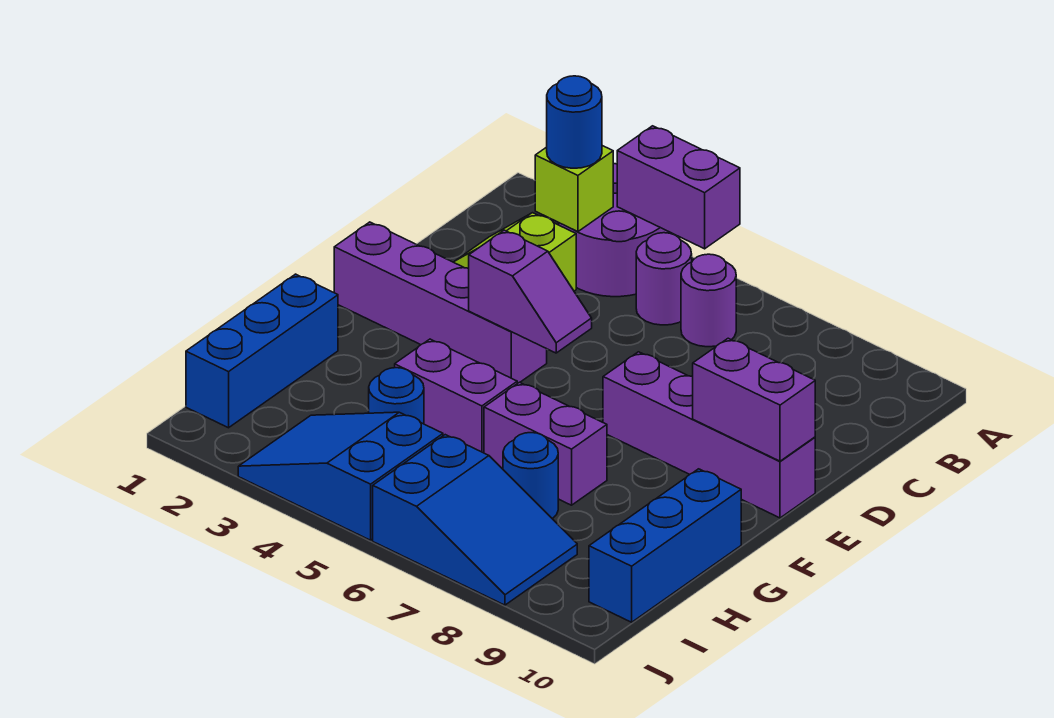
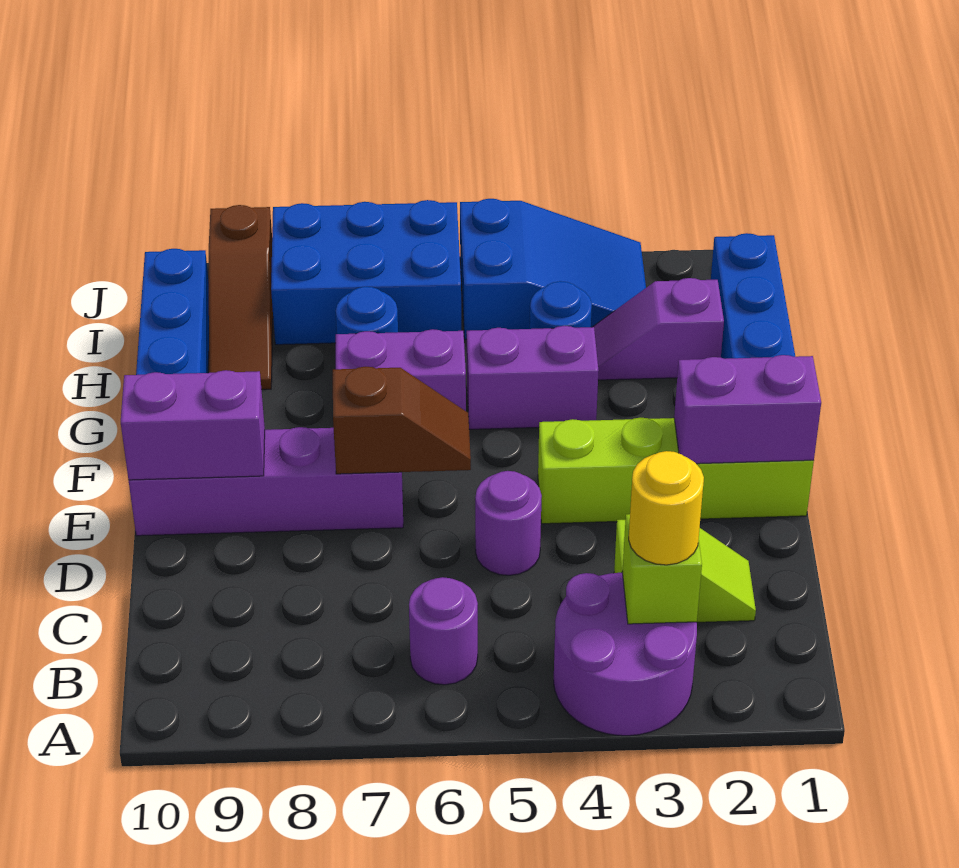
purple brick A4:A5 level 2 -> purple brick E1:E2 level 2
blue round brick B3 level 3 -> yellow round brick B3 level 3
purple round brick B5 level 1 -> purple round brick D5 level 1
purple brick E1:E4 level 1 -> lime brick E1:E4 level 1
purple slope E4:E5 level 2 top 4 -> purple slope H2:H3 level 1 top 2
none -> brown slope E6:E7 level 2 top 7
none -> brown slope H9:J9 level 1 top J
blue slope I6:J8 level 1 top 6 -> blue brick I6:J8 level 1

